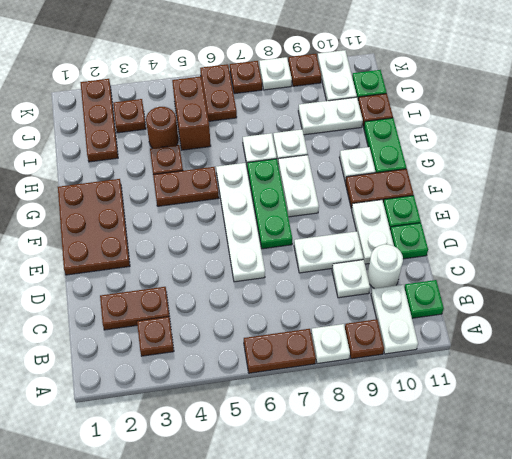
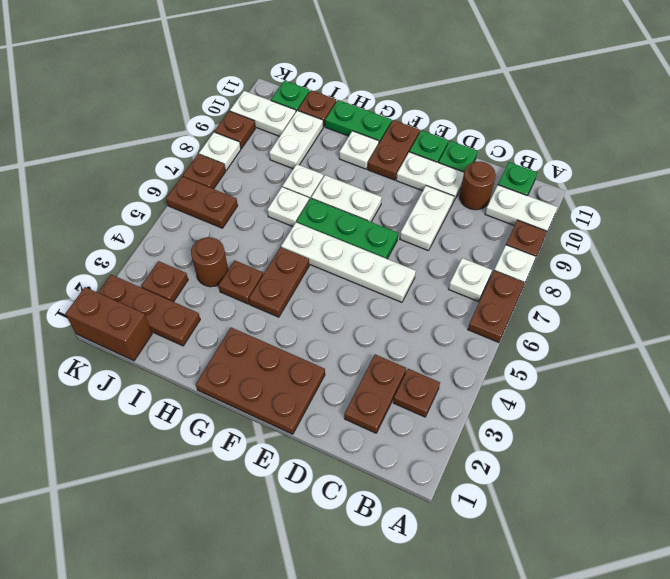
white plate C9 level 1 -> white plate B7 level 1
white round brick C10 level 1 -> brown round brick C10 level 1
brown brick I5:J5 level 1 -> brown brick J1:K1 level 1

